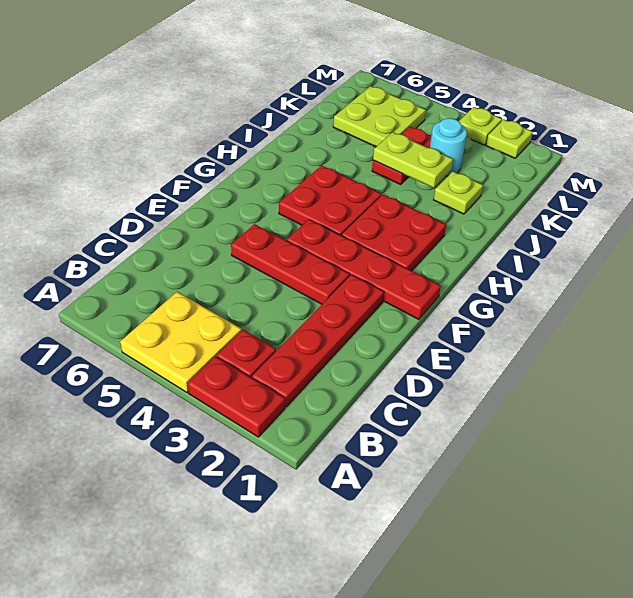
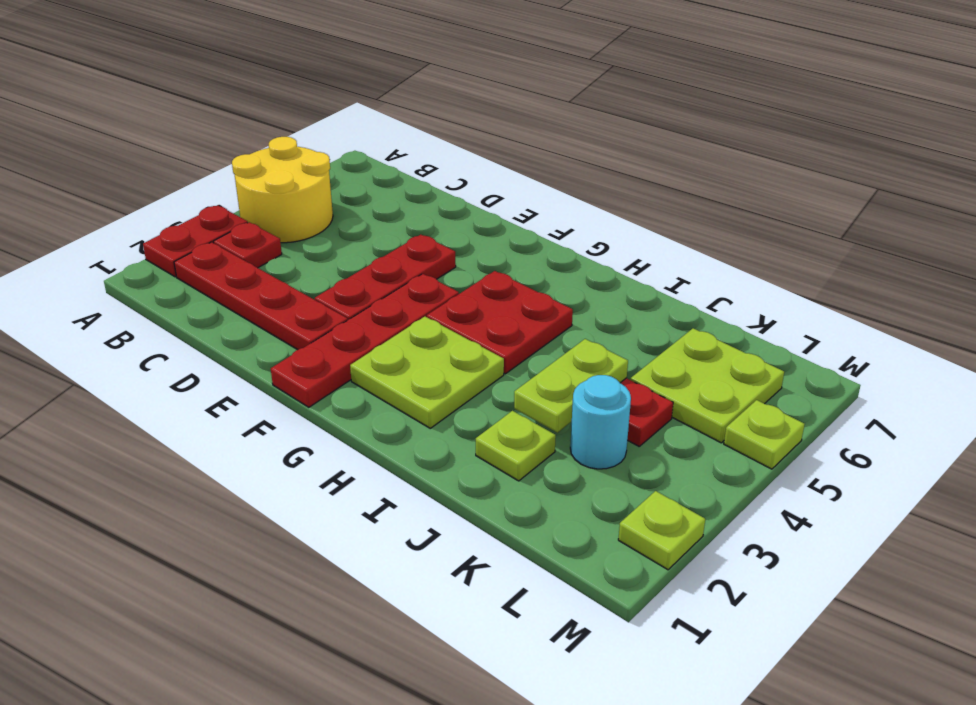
yellow plate A4:B5 level 1 -> yellow round brick A4:B5 level 1
red plate G2:H3 level 1 -> lime plate G2:H3 level 1
lime plate M3 level 1 -> lime plate M5 level 1

